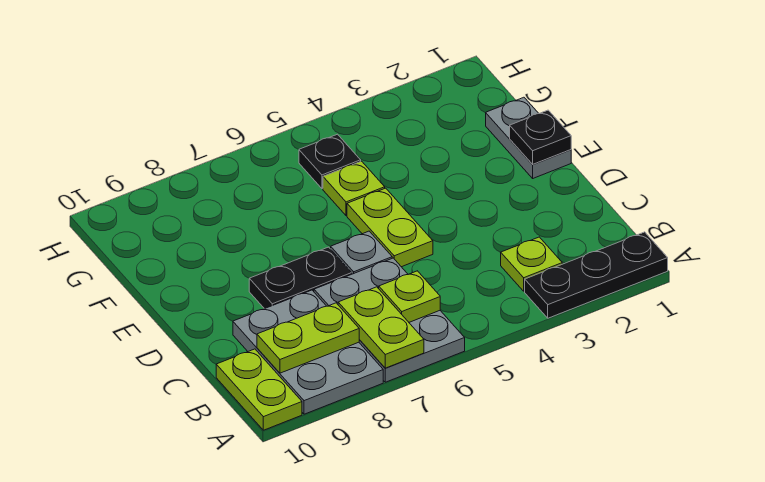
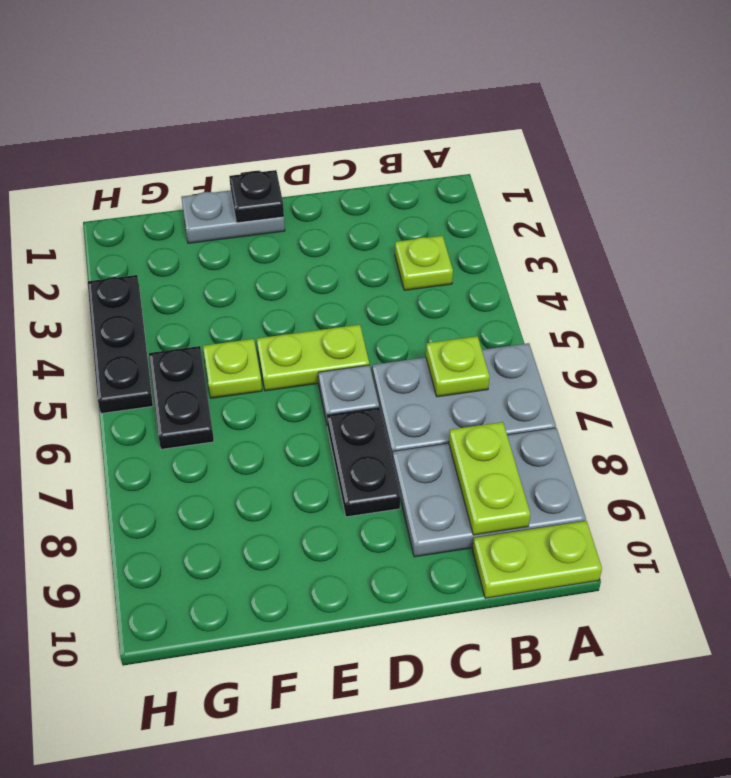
black plate A1:A3 level 1 -> black plate H3:H5 level 1
lime plate A7:B7 level 2 -> none
black plate G5 level 1 -> black plate G5:G6 level 1

